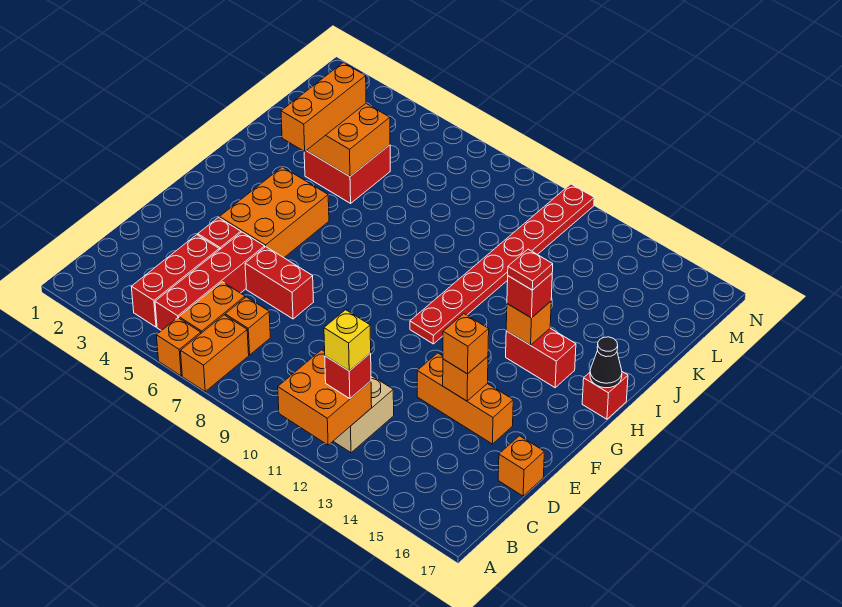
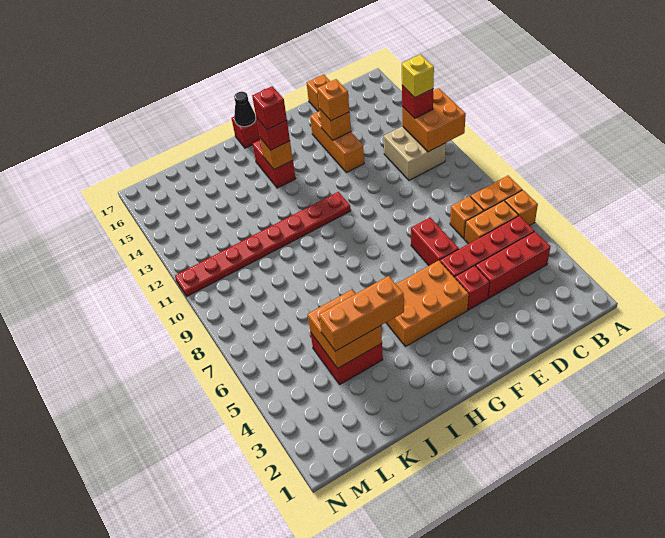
red plate H14 level 4 -> red brick H14 level 4

